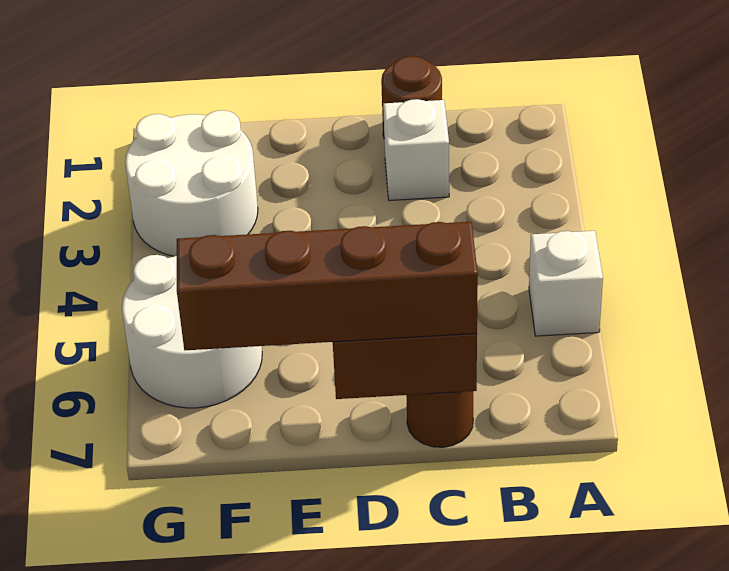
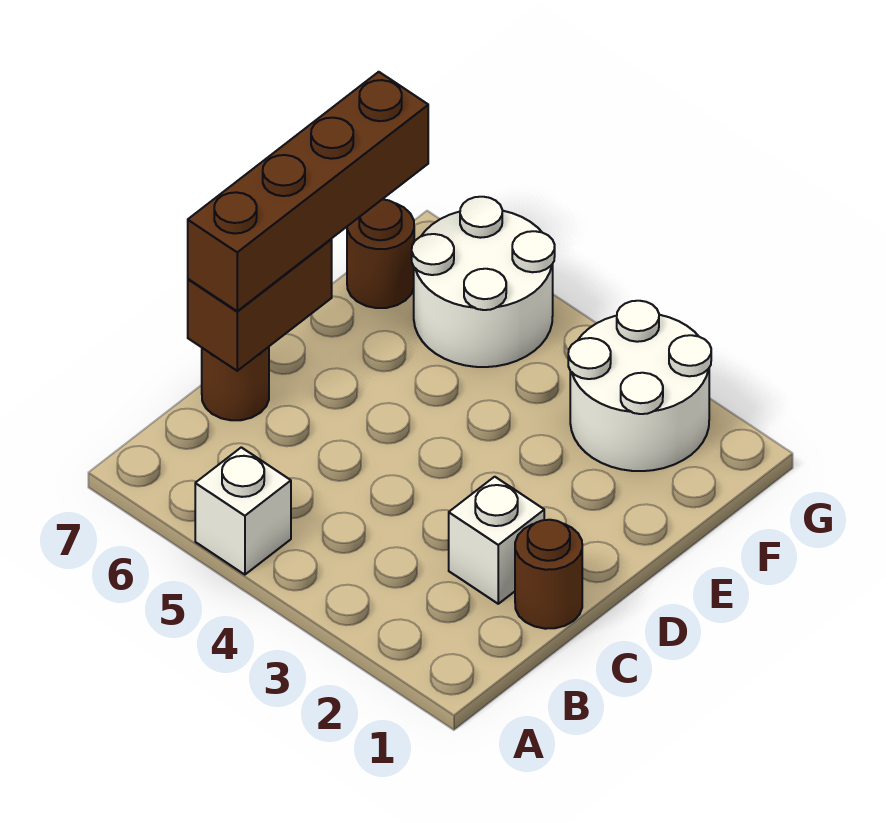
none -> brown round brick F7 level 1

